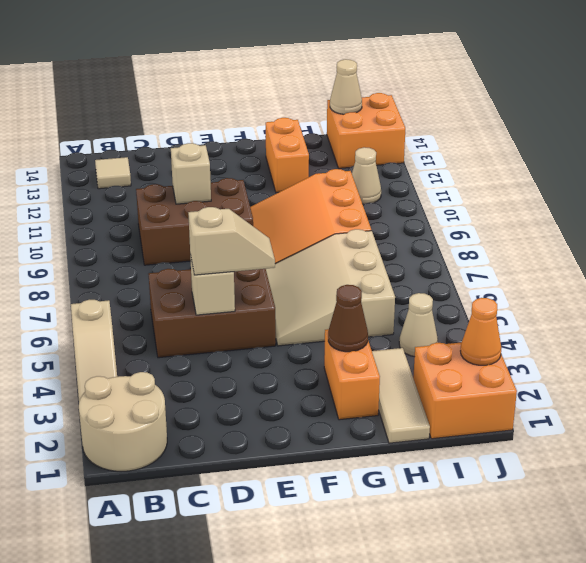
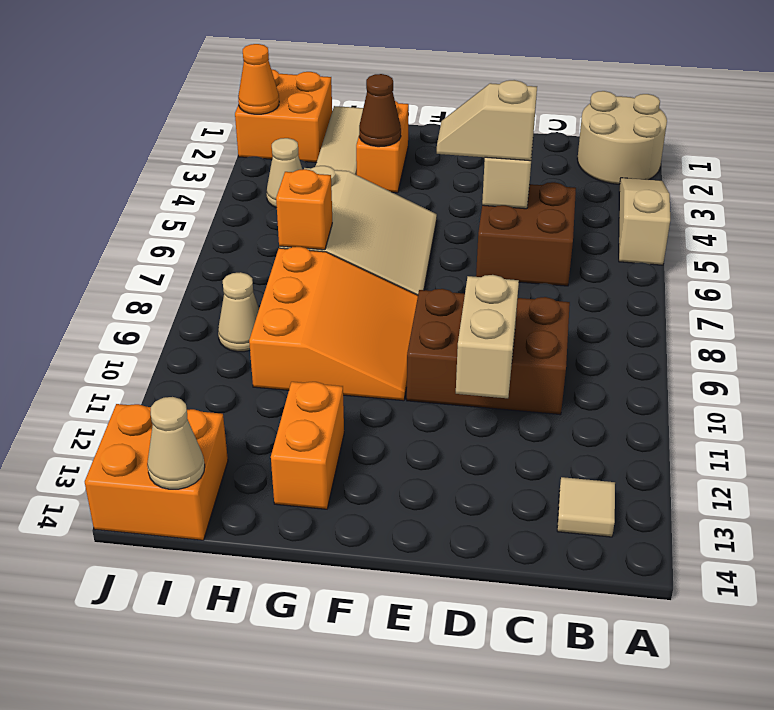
brown brick C5:E6 level 1 -> brown brick C5:D6 level 1
tan brick D10 level 2 -> tan brick D10:D11 level 2
none -> orange brick H7 level 2
tan cone I11 level 1 -> tan cone I9 level 1

